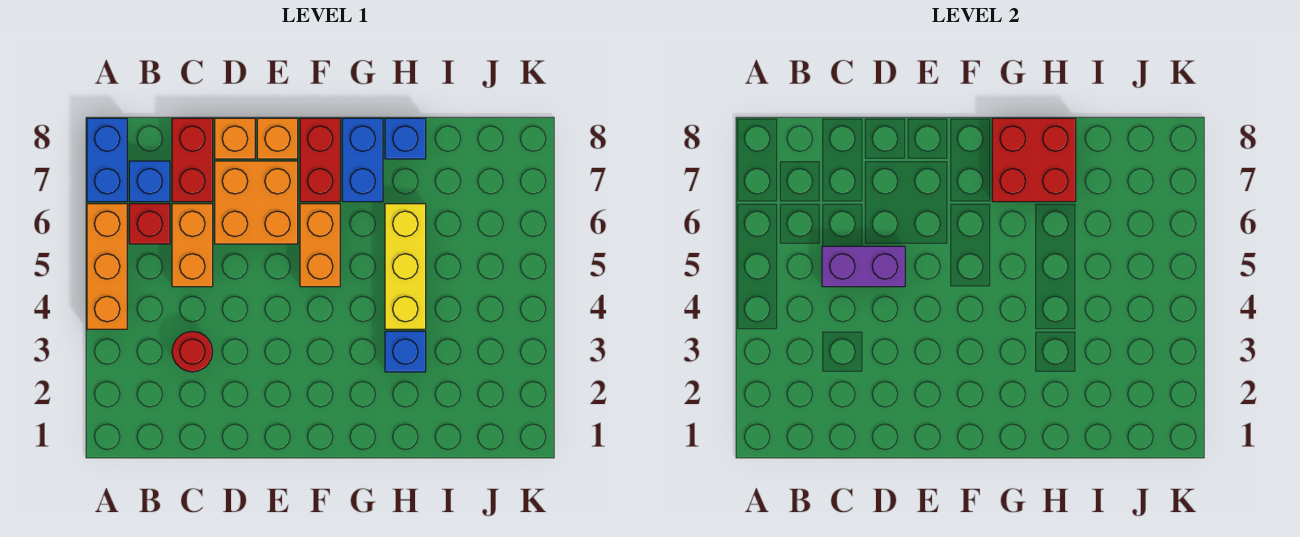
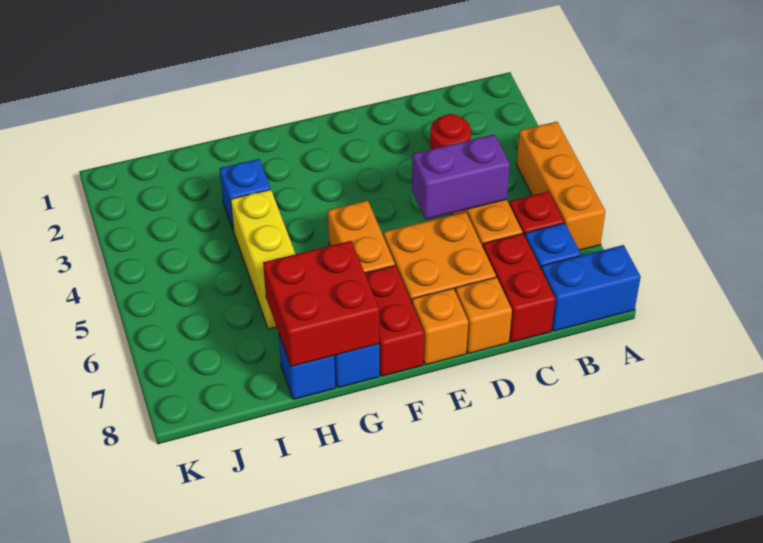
blue brick A7:A8 level 1 -> blue brick A8:B8 level 1

